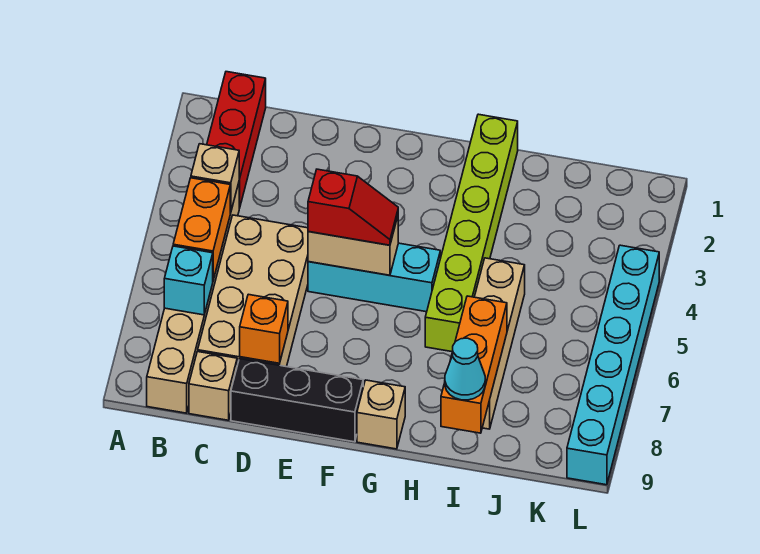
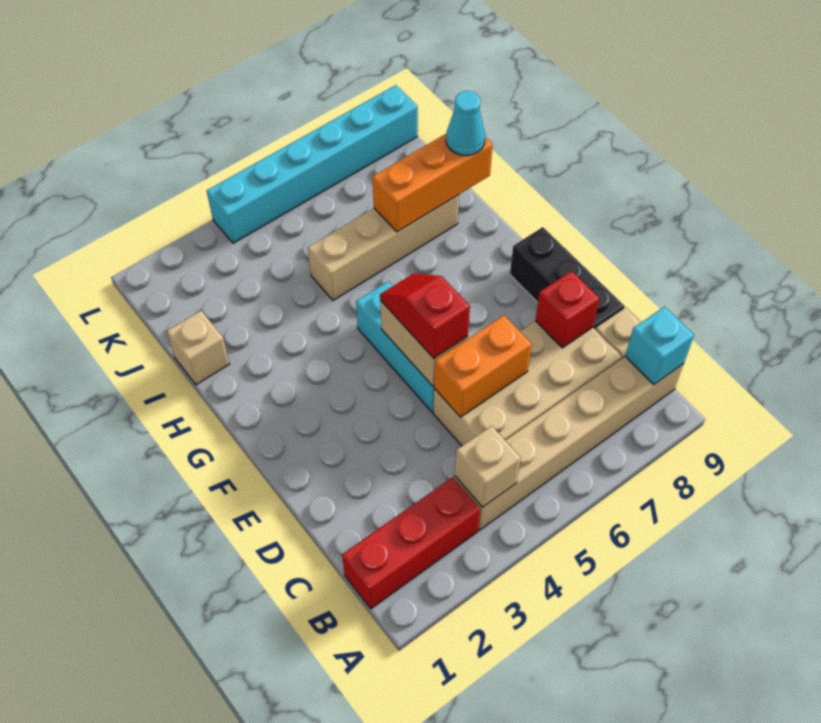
orange brick B5:B6 level 2 -> orange brick D5:D6 level 2
cyan brick B7 level 2 -> cyan brick B9 level 2
orange brick D8 level 2 -> red brick D8 level 2
tan brick G9 level 1 -> tan brick I1 level 1
lime brick H1:H6 level 1 -> none

